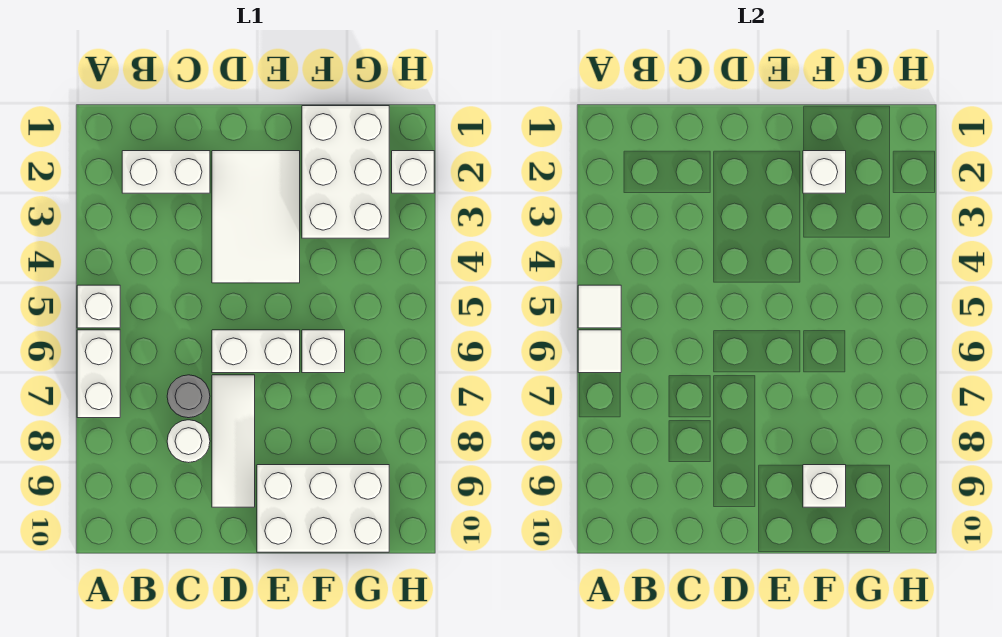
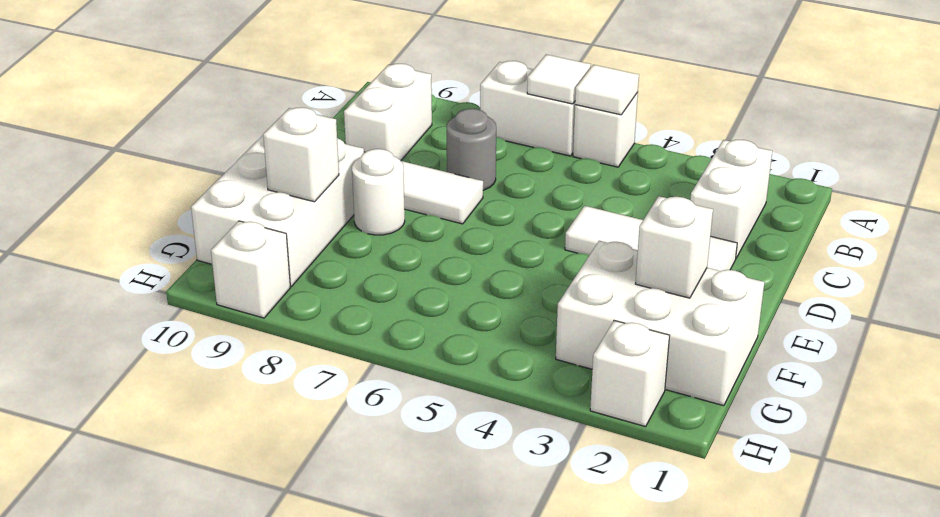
white round brick C8 level 1 -> white round brick E8 level 1
white tile D2:E4 level 1 -> white tile D2:D4 level 1
white brick D6:E6 level 1 -> white brick B9:C9 level 1
white brick F6 level 1 -> white brick H9 level 1

